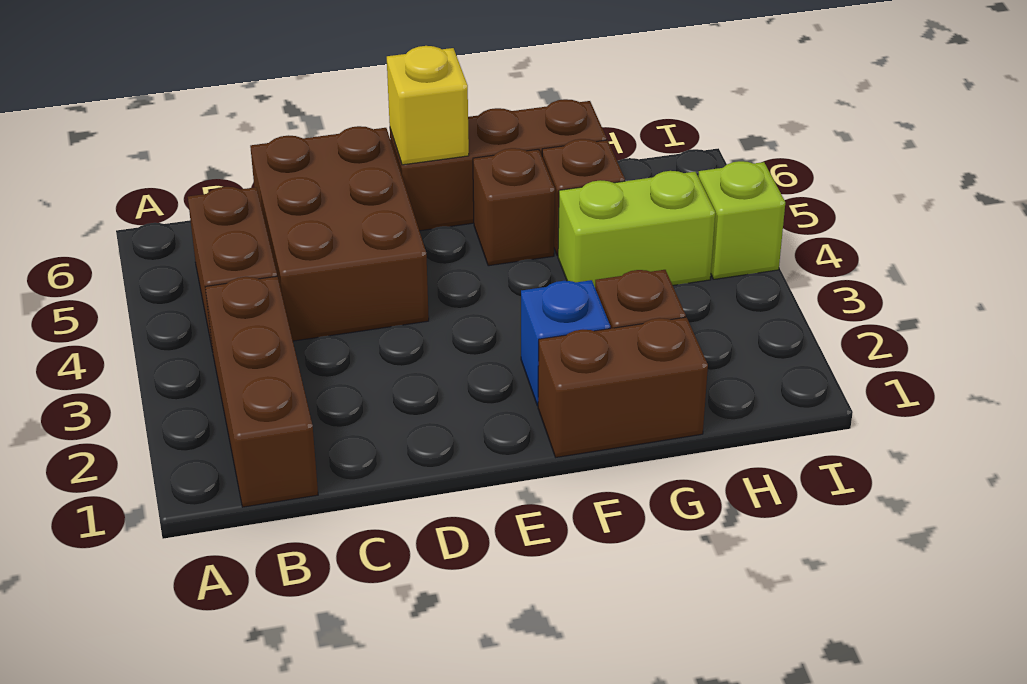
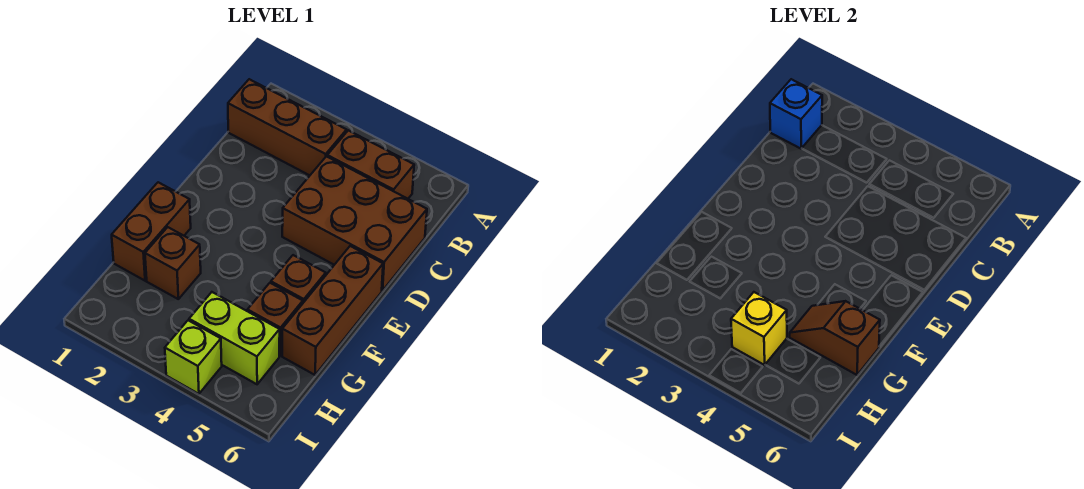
yellow brick E6 level 2 -> yellow brick H4 level 2
blue brick F2 level 1 -> blue brick B1 level 2
lime brick G4:H4 level 1 -> lime brick H4:H5 level 1
none -> brown slope G5:G6 level 2 top 6

